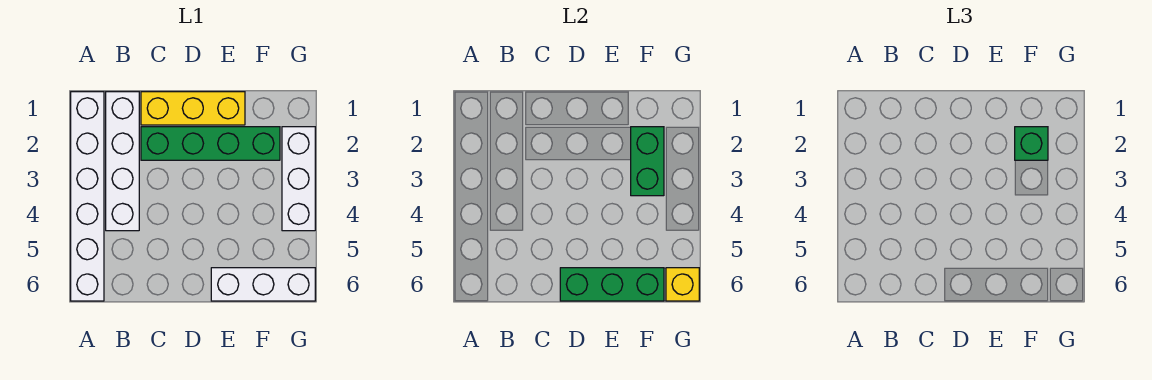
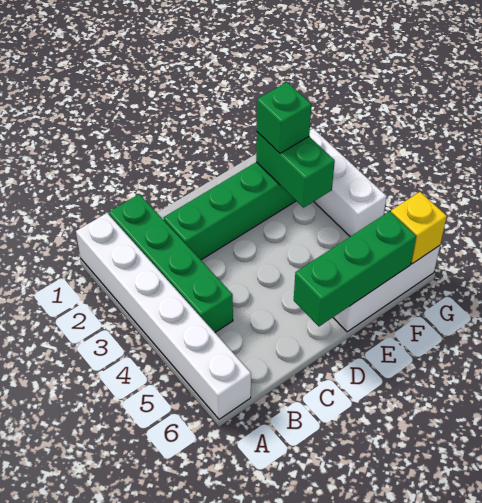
white brick B1:B4 level 1 -> green brick B1:B4 level 1
yellow brick C1:E1 level 1 -> none

